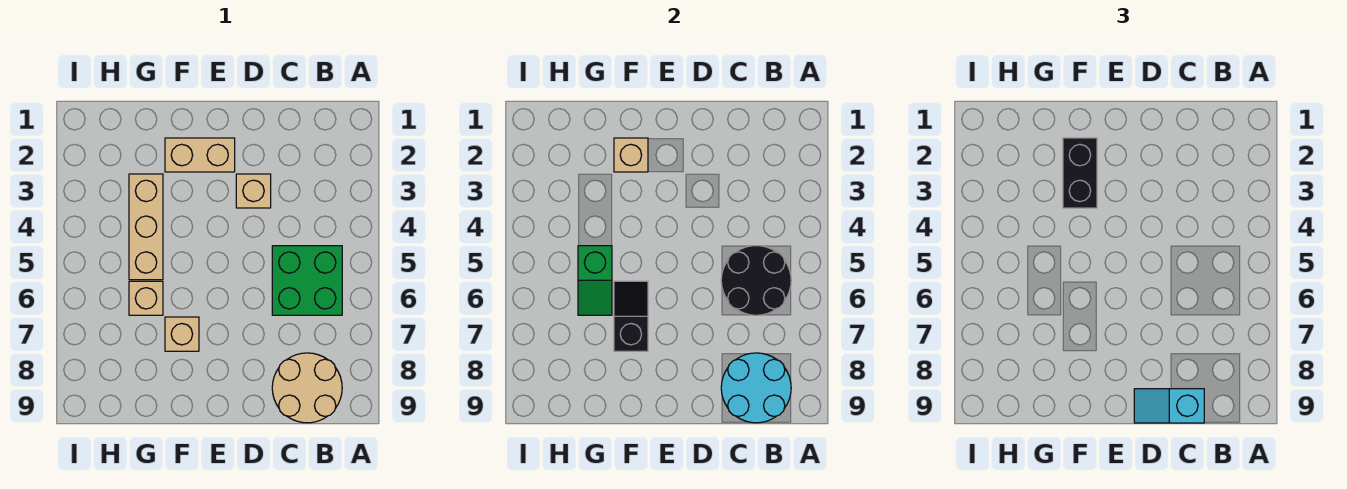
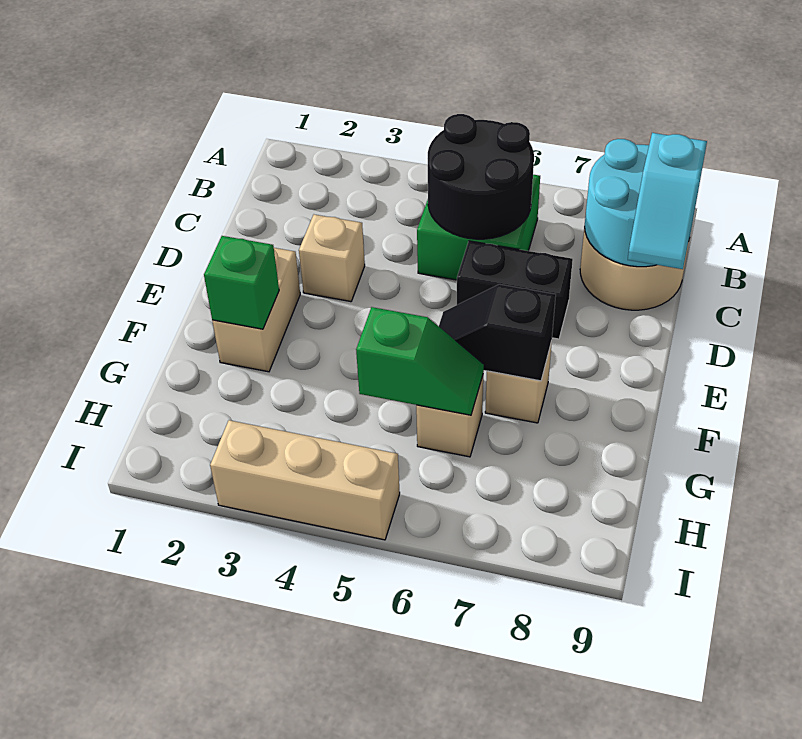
tan brick F2 level 2 -> green brick F2 level 2
black brick F2:F3 level 3 -> black brick D6:D7 level 1
tan brick G3:G5 level 1 -> tan brick I3:I5 level 1

